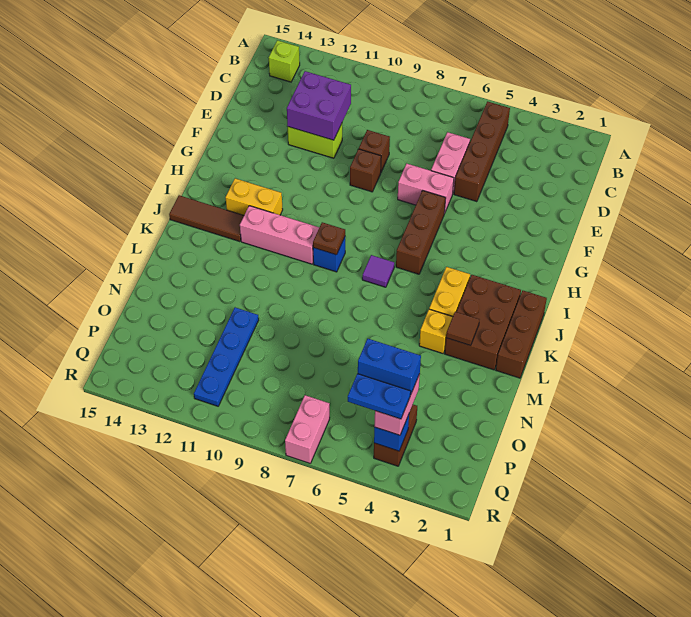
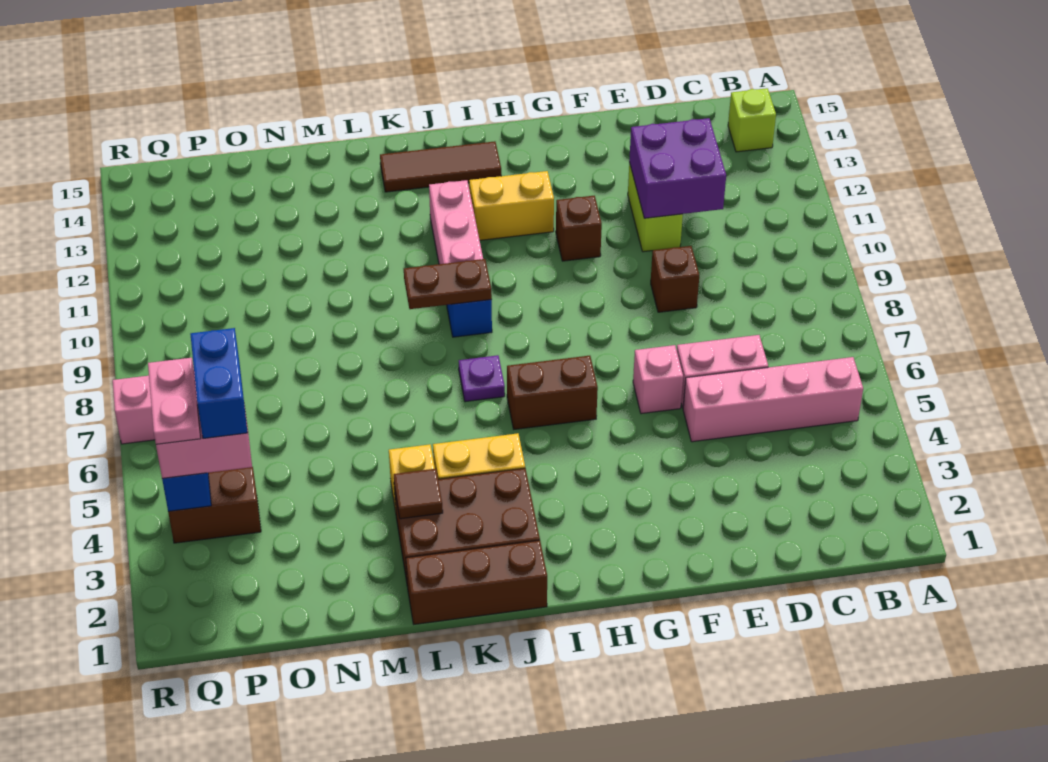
brown brick B5:E5 level 1 -> pink brick B5:E5 level 1
pink brick F6:F7 level 1 -> pink brick F6 level 1
brown brick F9 level 1 -> brown brick G11 level 1
brown brick G6:I6 level 1 -> brown brick H6:I6 level 1
yellow brick I12:I13 level 1 -> yellow brick H12:I12 level 1
purple tile J7 level 1 -> purple plate J7 level 1
brown plate J9 level 2 -> brown plate J9:K9 level 2
brown tile J13:J15 level 1 -> brown tile I14:K14 level 1
blue plate N11:Q11 level 1 -> none
blue plate Q4:Q5 level 4 -> pink plate Q4:Q5 level 4

